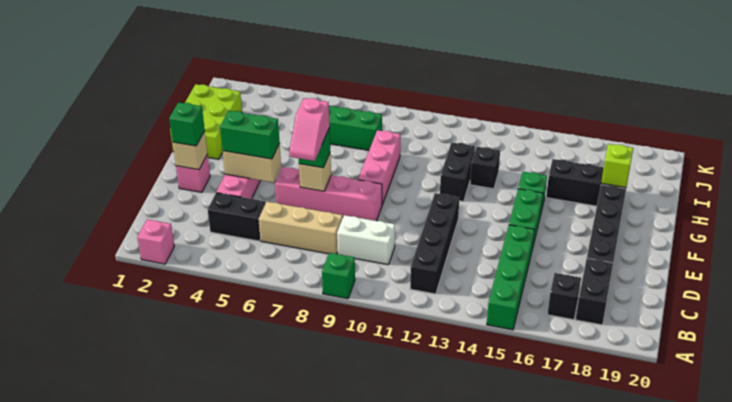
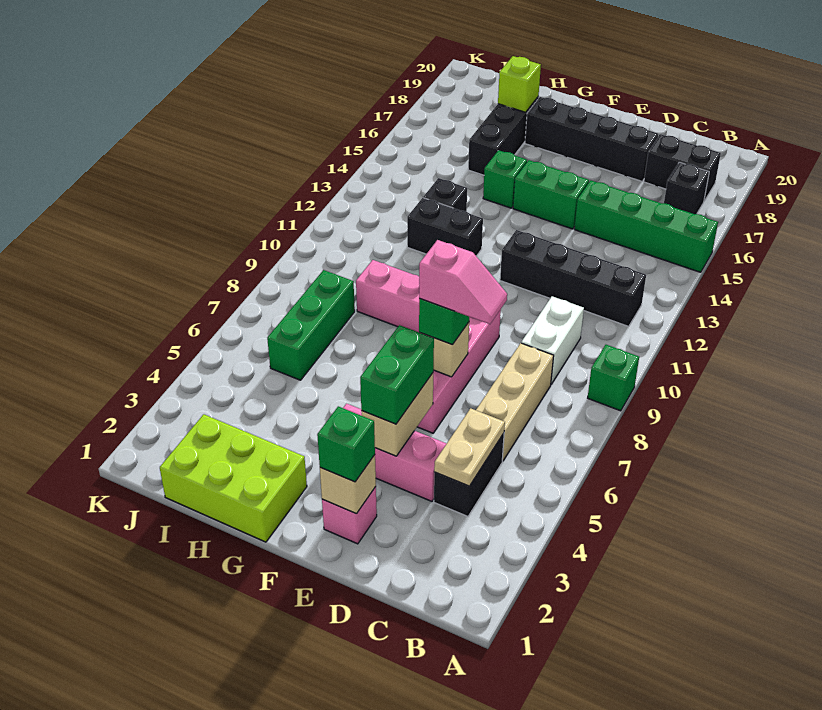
pink brick A2 level 1 -> none
none -> tan plate C4:C5 level 2

